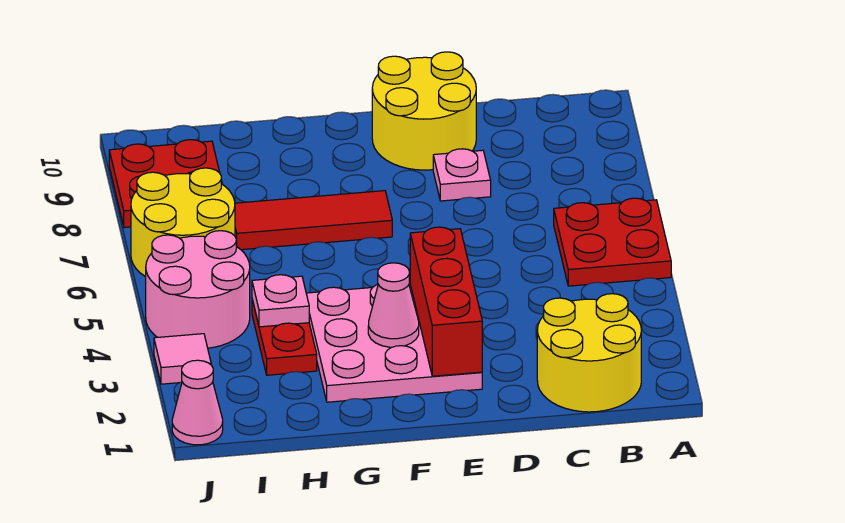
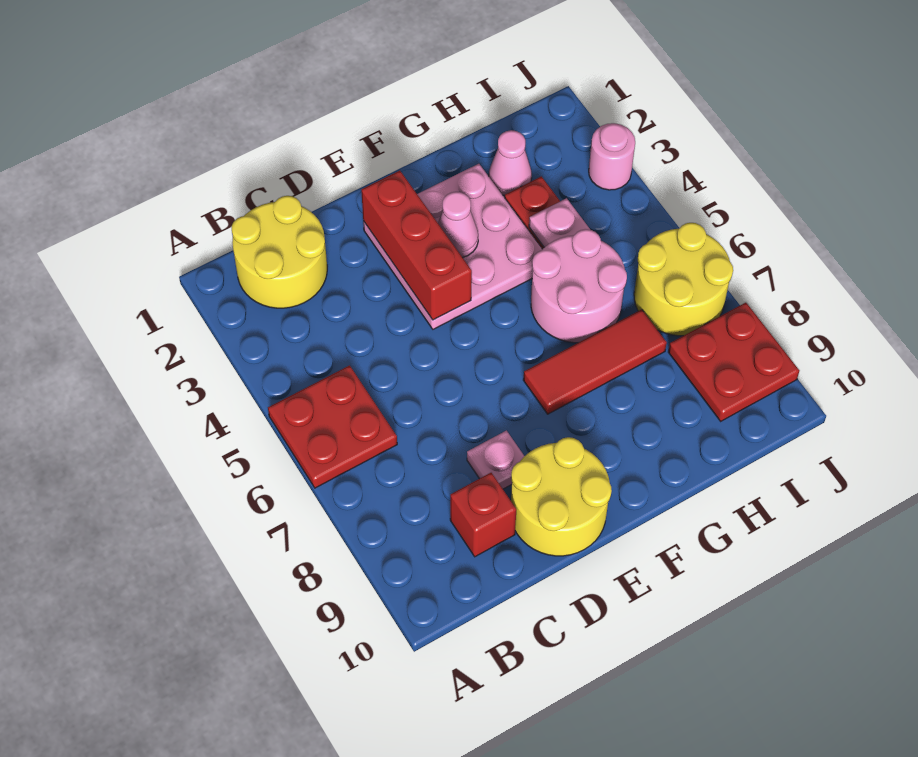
none -> red brick C9 level 1
pink round brick I4:J5 level 1 -> pink round brick G5:H6 level 1
pink cone J1 level 1 -> pink cone H2 level 1
pink tile J3 level 1 -> pink round brick J3 level 1

